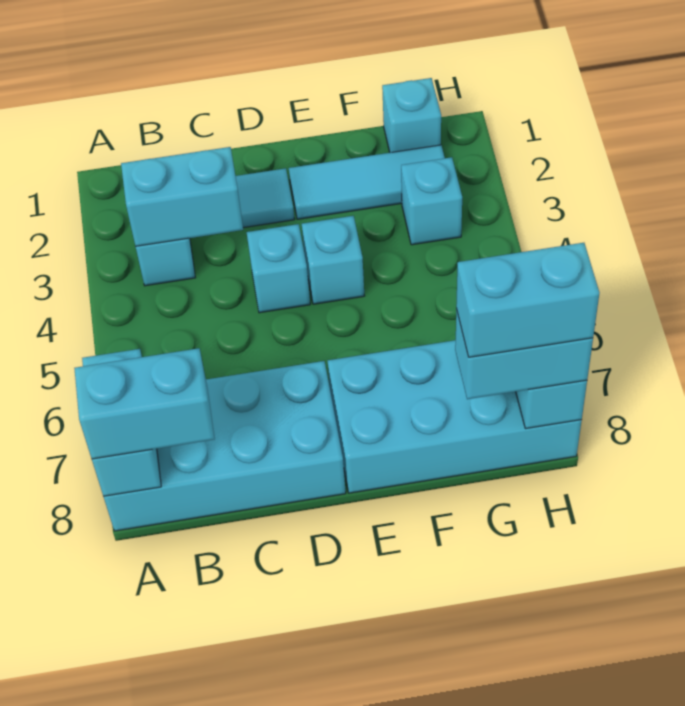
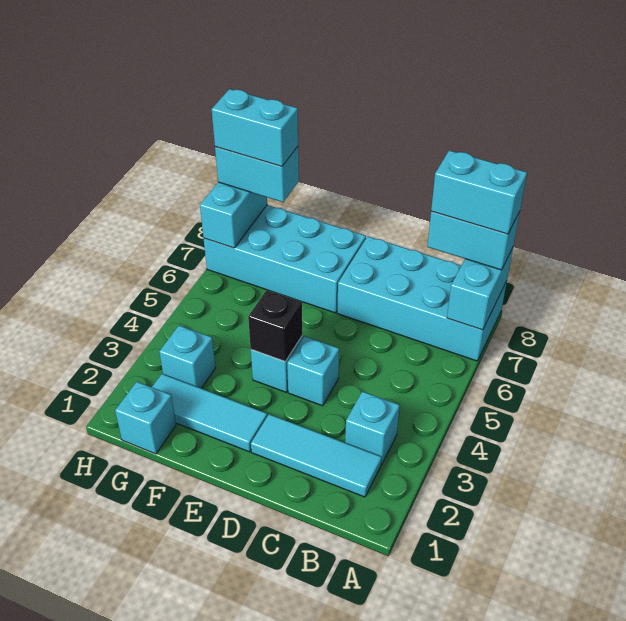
cyan brick B3:C3 level 2 -> cyan brick A8:B8 level 4
none -> black brick E4 level 2

